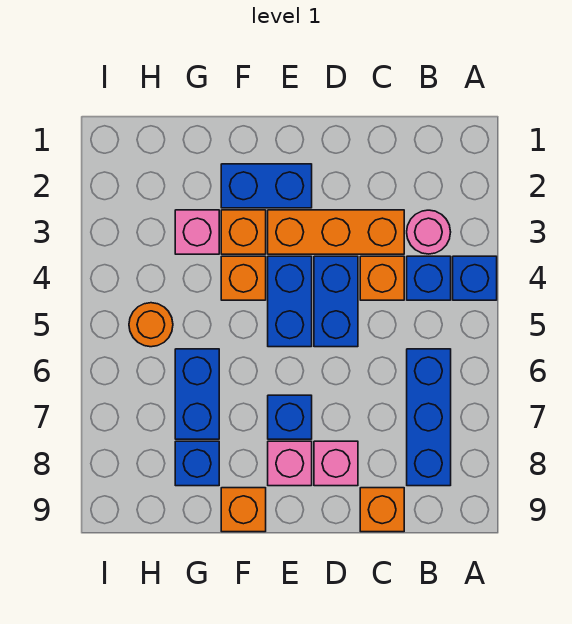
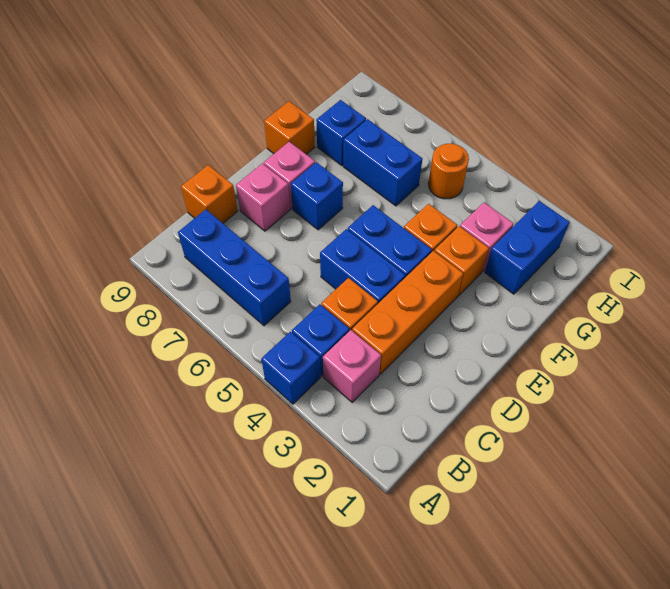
pink round brick B3 level 1 -> pink brick B3 level 1
blue brick E2:F2 level 1 -> blue brick G2:H2 level 1

